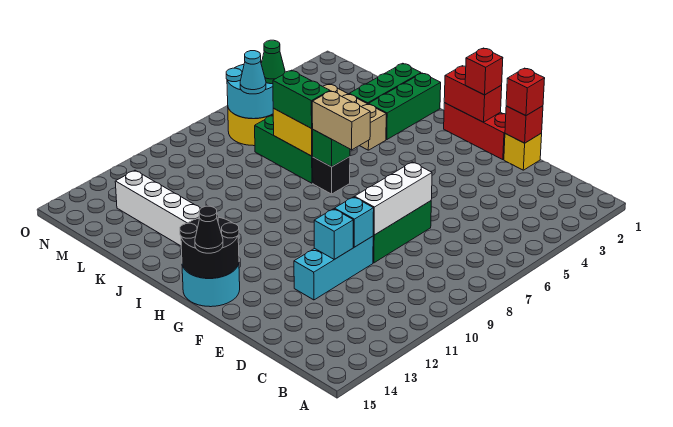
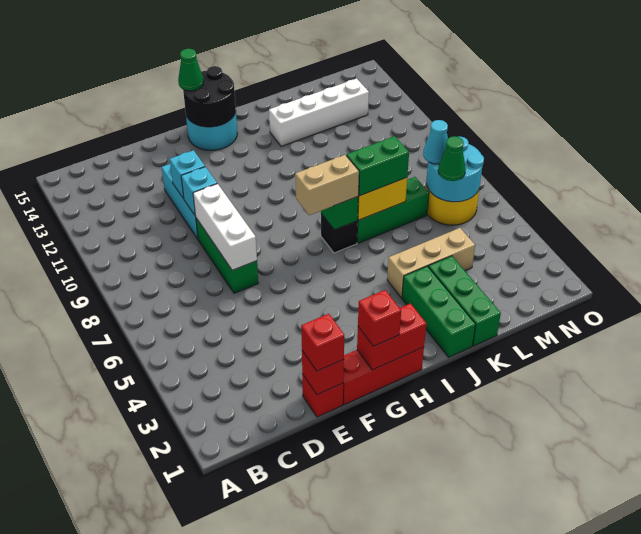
yellow brick E1 level 1 -> red brick E1 level 1
black cone G15 level 3 -> green cone G15 level 3

